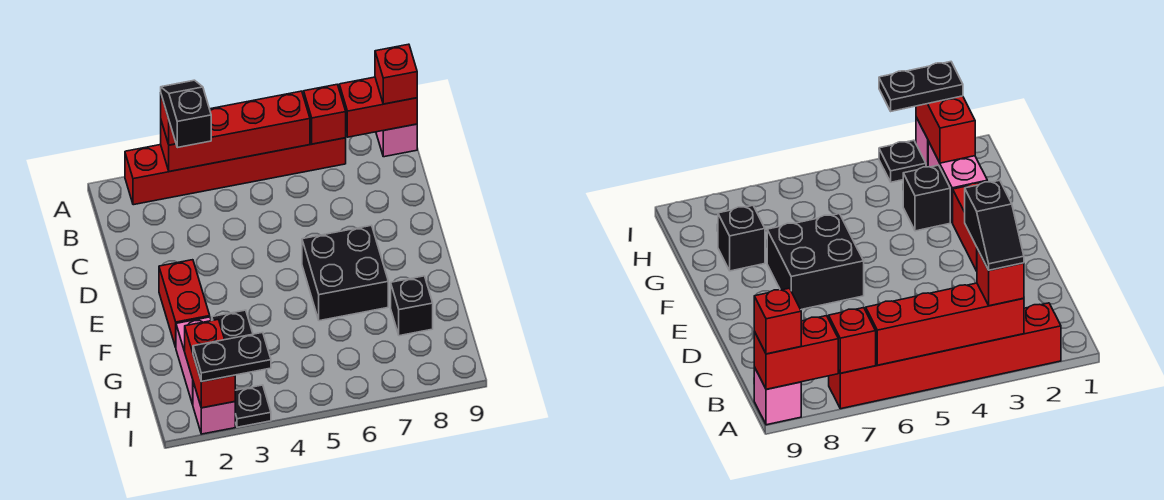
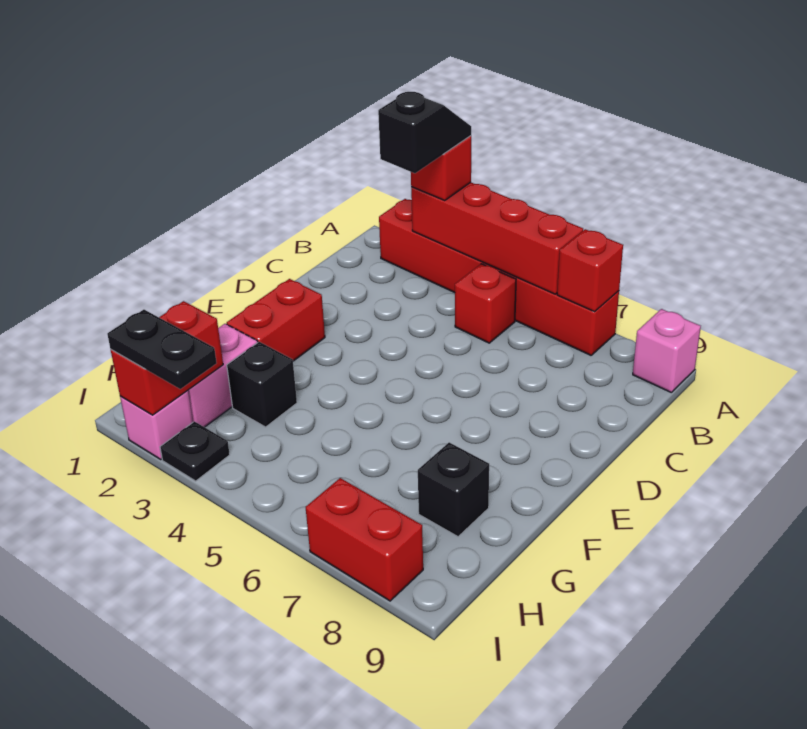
red brick A8:A9 level 2 -> red brick I7:I8 level 1
red brick A9 level 3 -> red brick B5 level 1
black brick E6:F7 level 1 -> none

